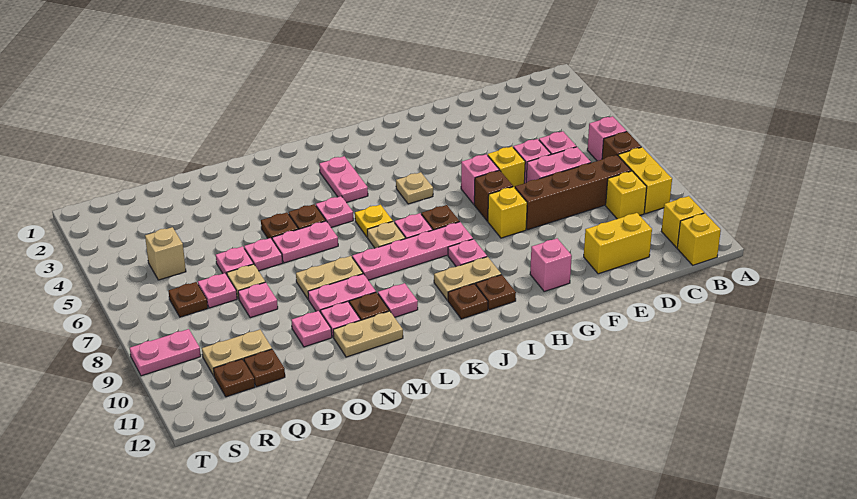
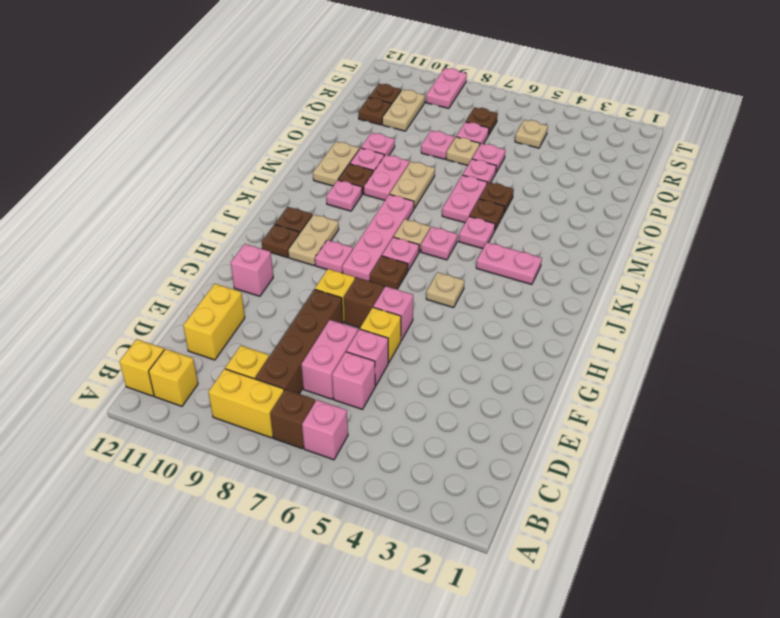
yellow plate K6 level 1 -> pink plate K6 level 1
tan brick R5 level 1 -> tan plate R5 level 1

